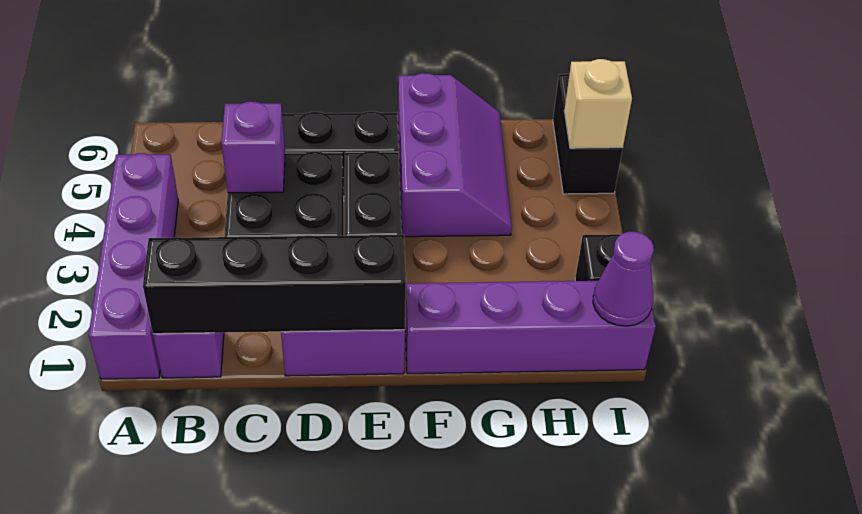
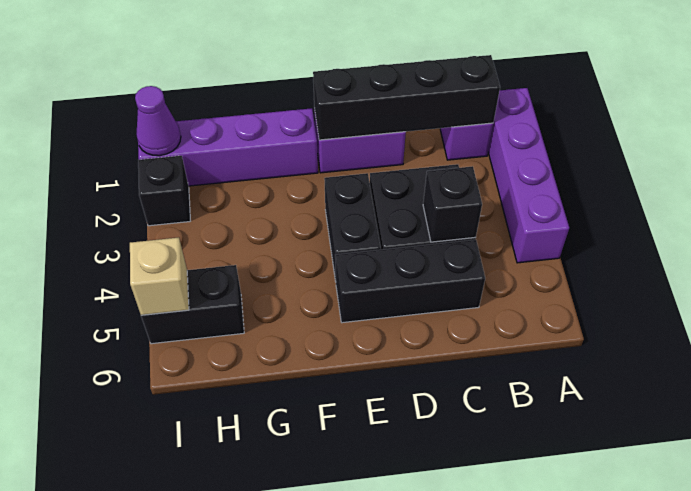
purple brick C4 level 2 -> black brick C4 level 2
purple slope F4:G6 level 1 top F -> none
black brick I5:I6 level 1 -> black brick H5:I5 level 1

